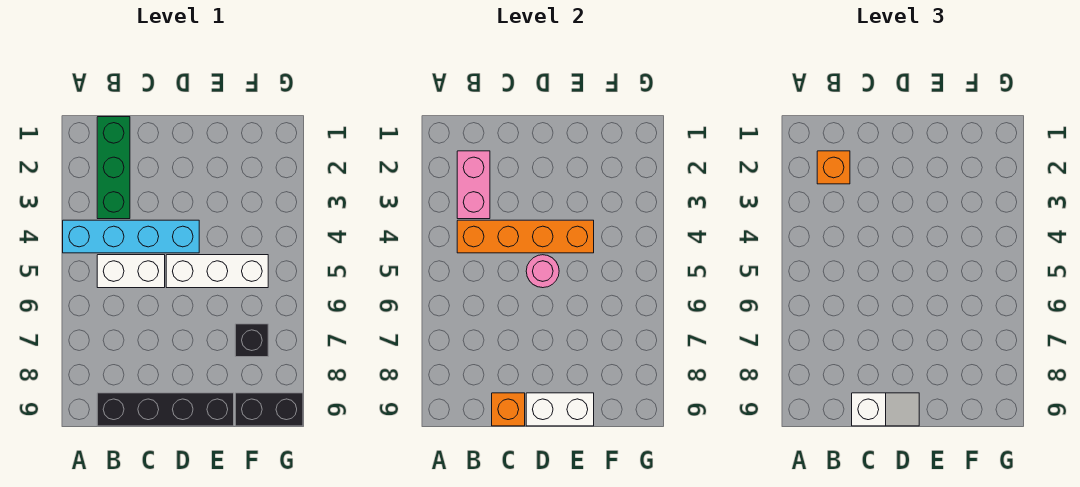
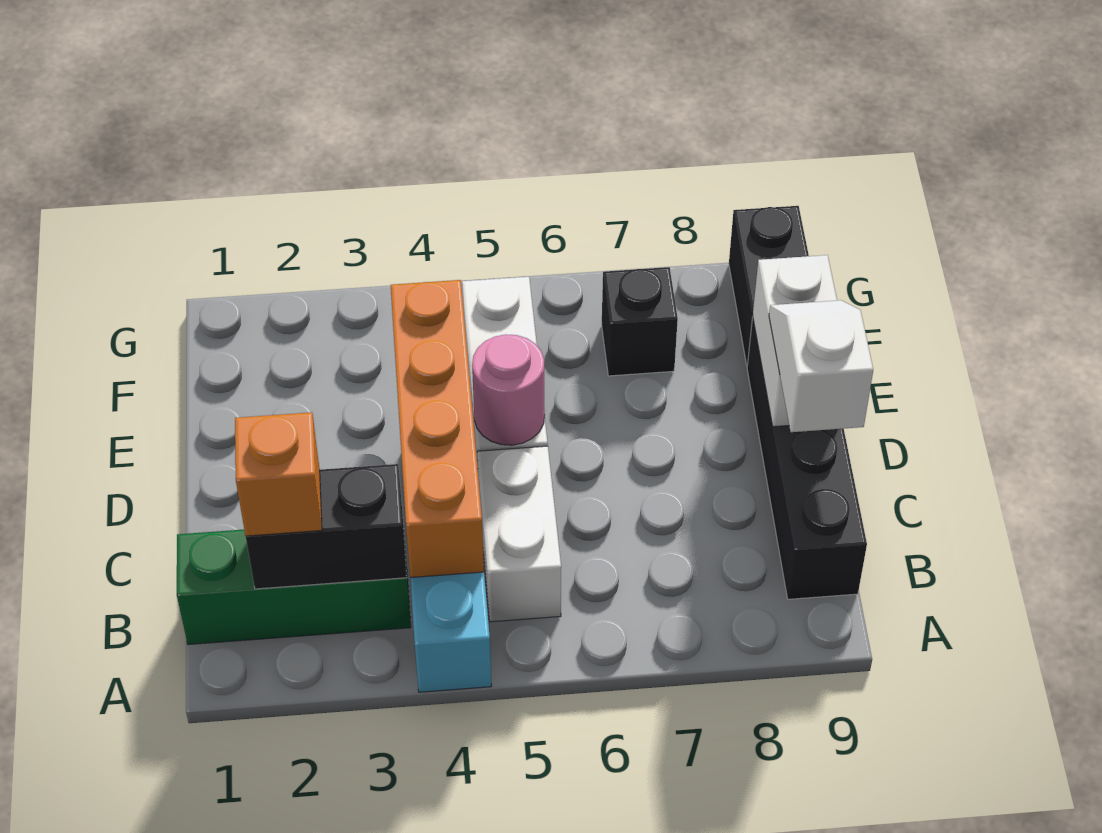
pink brick B2:B3 level 2 -> black brick B2:B3 level 2
orange brick C9 level 2 -> none

